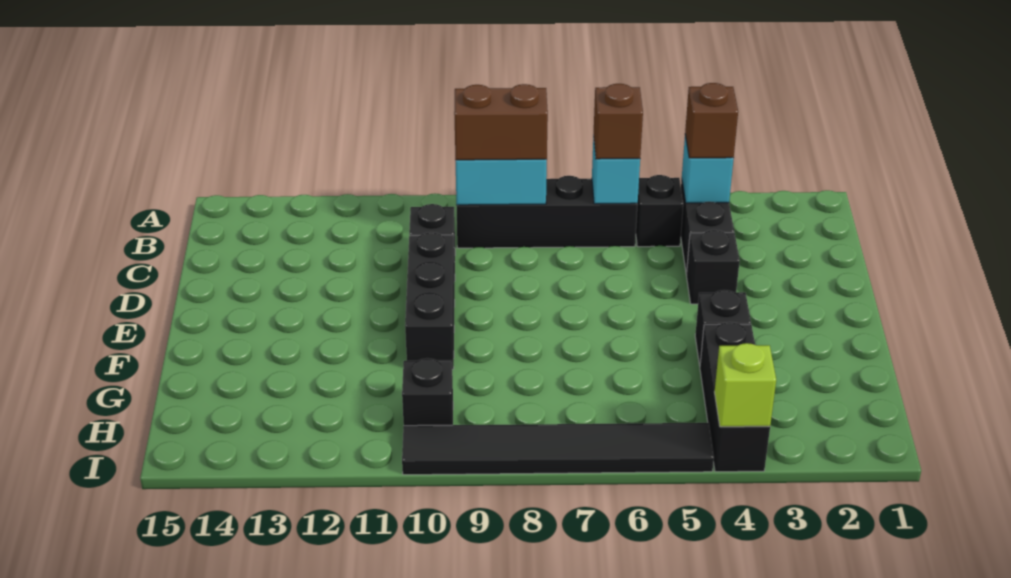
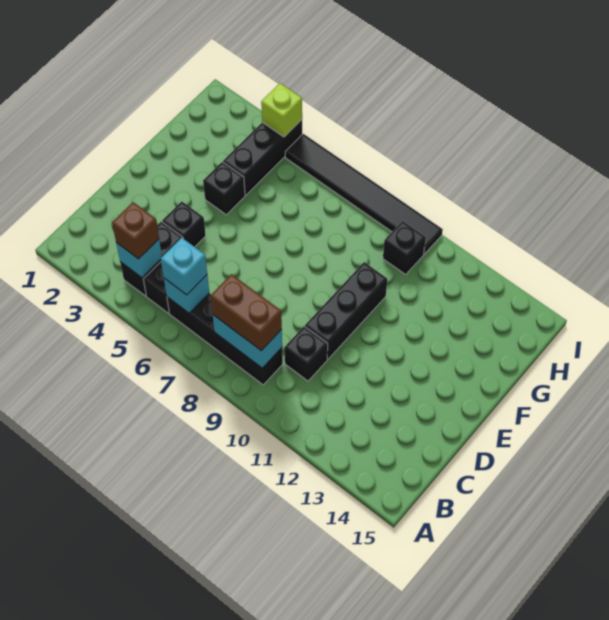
brown brick B6 level 3 -> cyan brick B6 level 3

